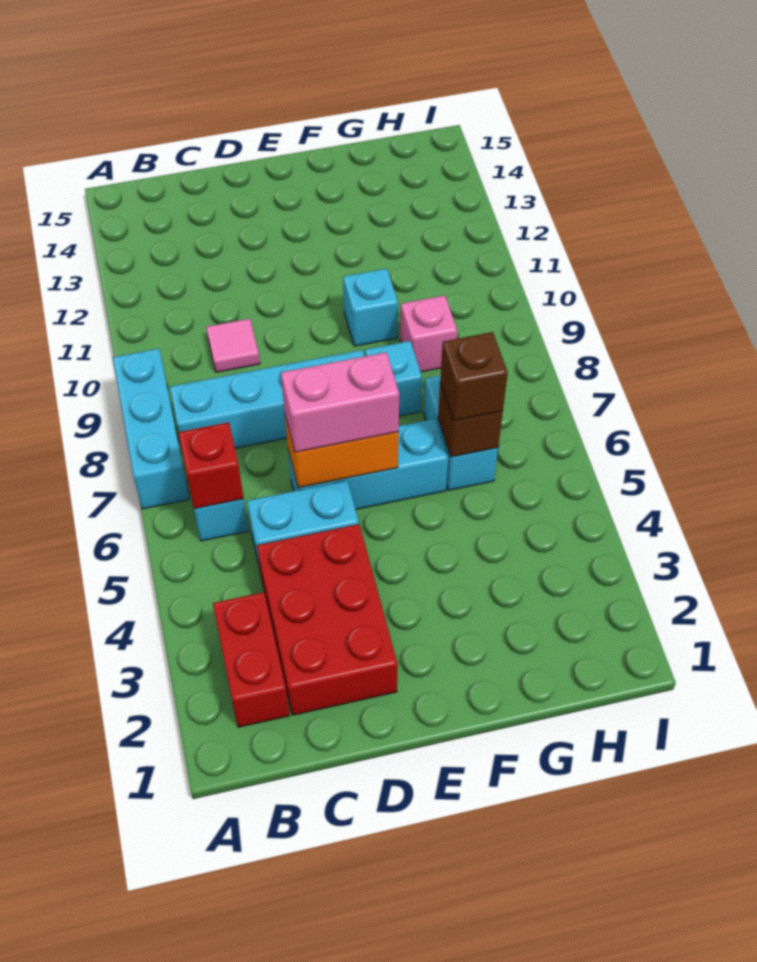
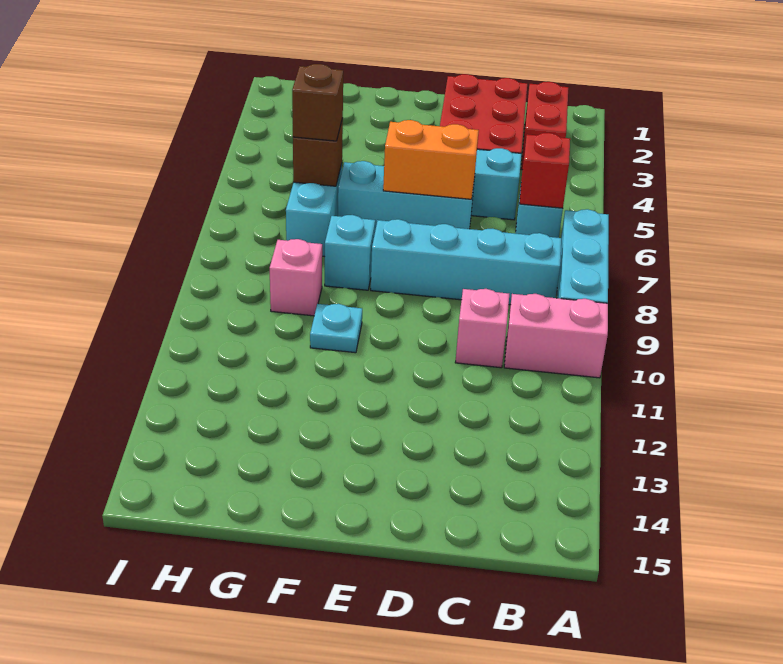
pink tile C10 level 1 -> pink brick C10 level 1
pink brick D6:E6 level 3 -> pink brick A10:B10 level 1
cyan brick F10 level 1 -> cyan plate F10 level 1

